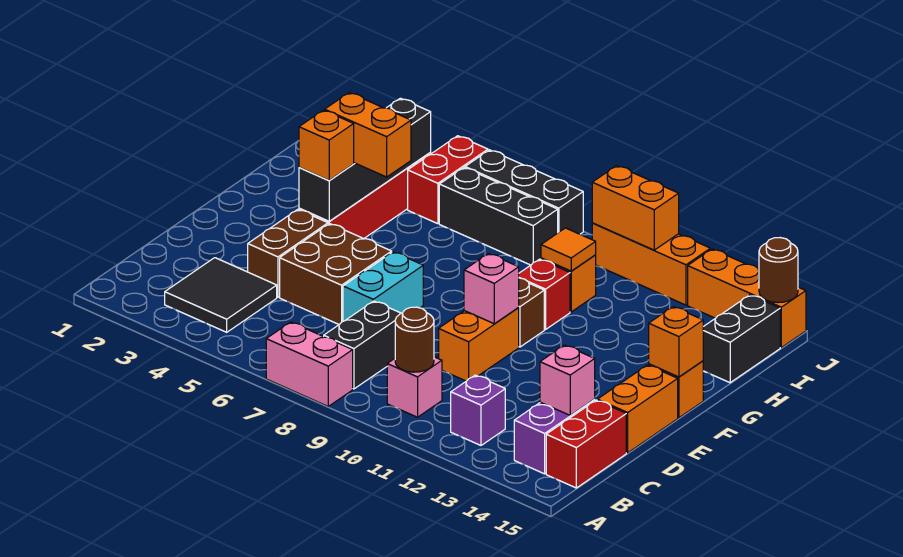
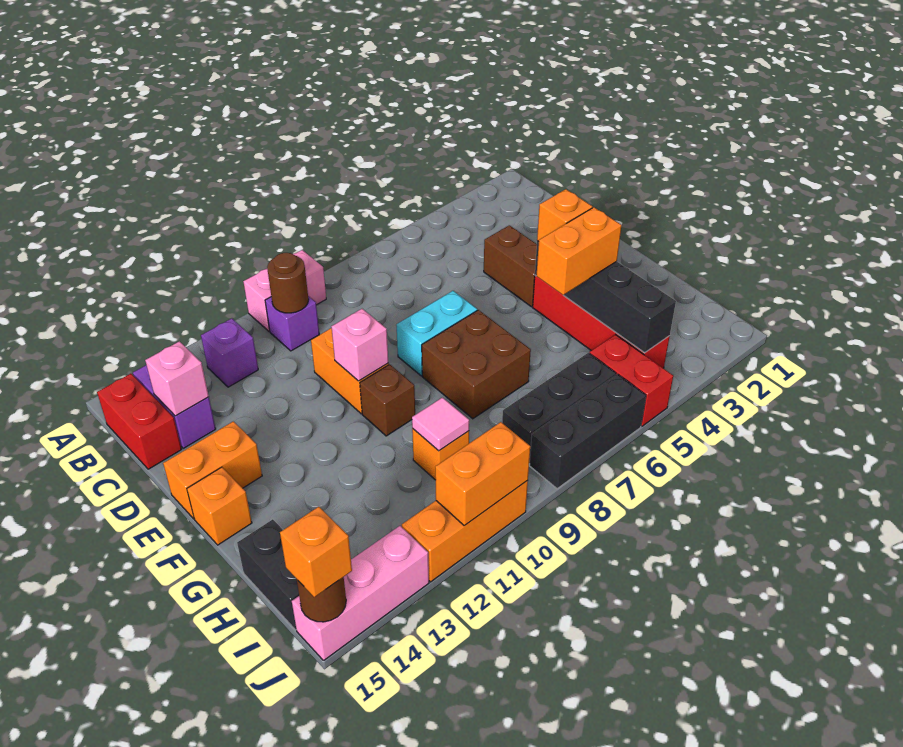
pink brick A7:A8 level 1 -> pink brick A9:A10 level 1
black tile B3:C4 level 1 -> none
black brick B8:C8 level 1 -> none
pink brick B10 level 1 -> purple brick B10 level 1
brown brick D5:E6 level 1 -> brown brick F7:G8 level 1
cyan brick D7:E7 level 1 -> cyan brick E7:E8 level 1
orange brick D15:E15 level 1 -> orange brick E14:E15 level 1
orange brick F15 level 2 -> orange brick J15 level 3
red brick G10 level 1 -> none
orange tile H10 level 2 -> pink tile H10 level 2
orange brick J13:J15 level 1 -> pink brick J13:J15 level 1

